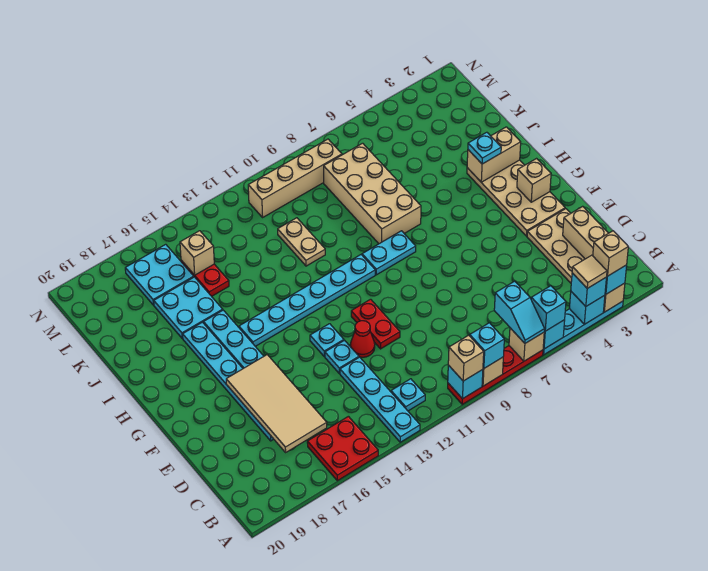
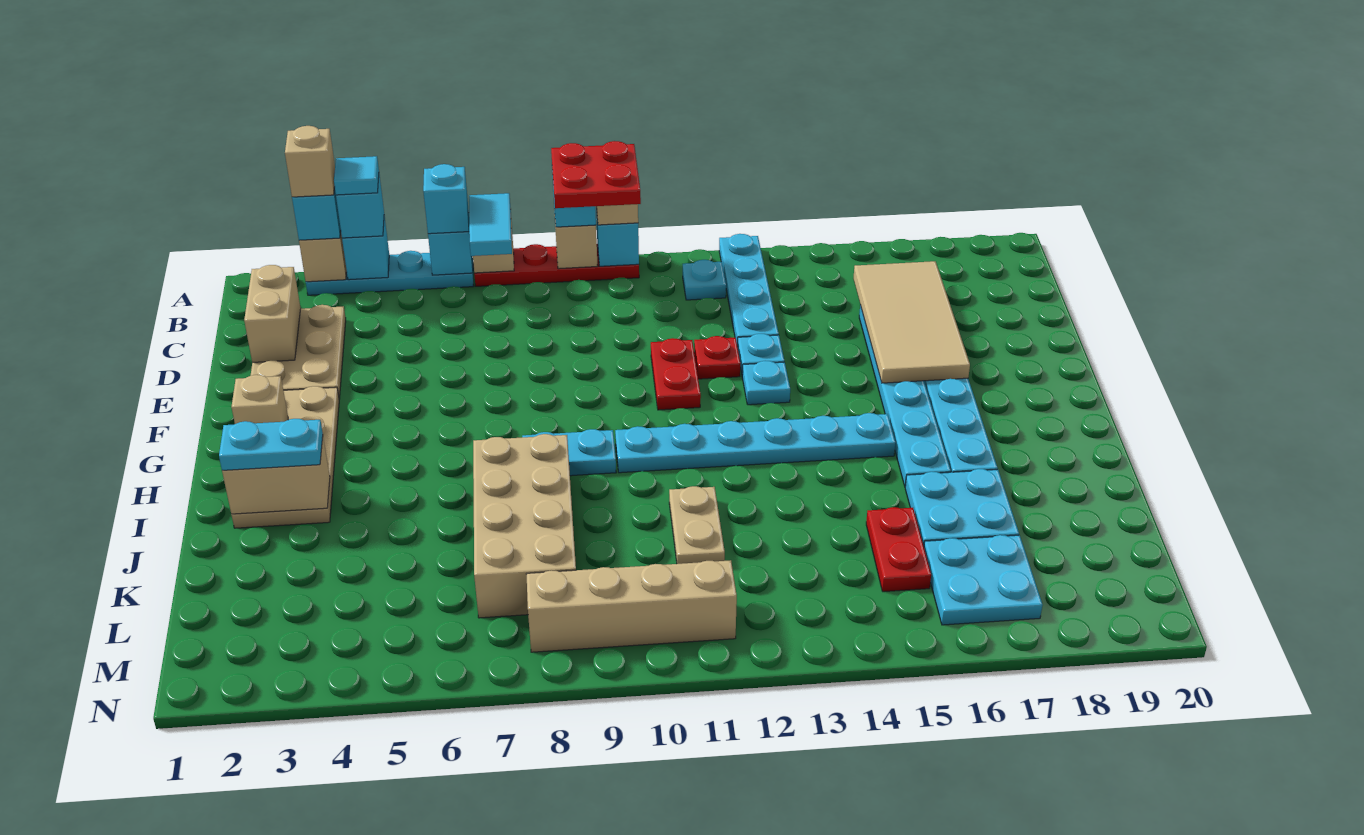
tan tile A4 level 4 -> cyan tile A4 level 4
cyan slope A7:B7 level 3 top B -> cyan tile A7:B7 level 3
red plate A15:B16 level 1 -> red plate A9:B10 level 4
red cone E12 level 1 -> red plate E12 level 1
cyan plate I3 level 3 -> cyan plate I2:I3 level 3
tan brick L15 level 2 -> none

